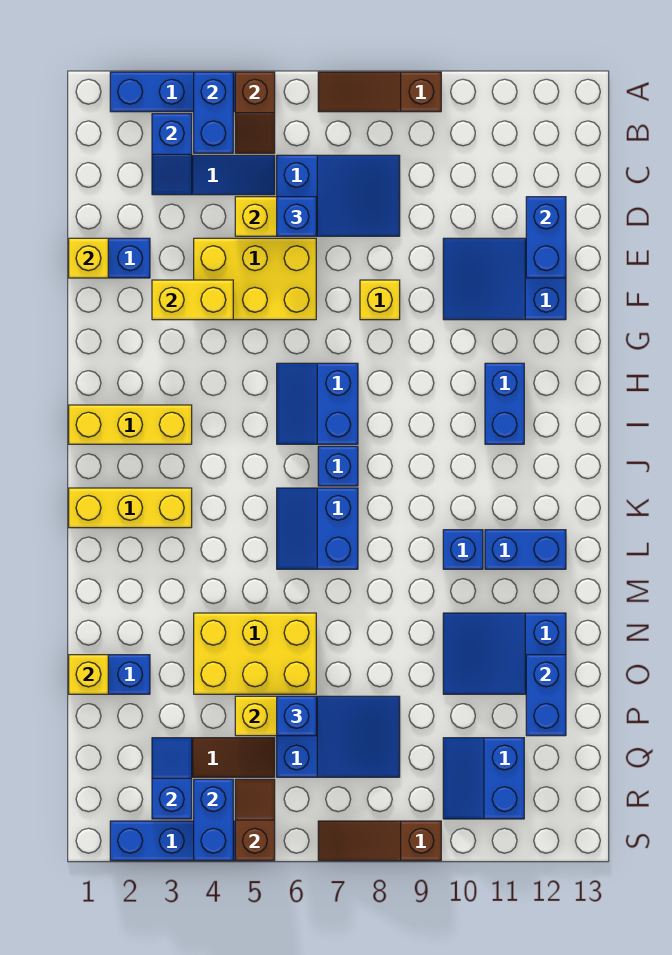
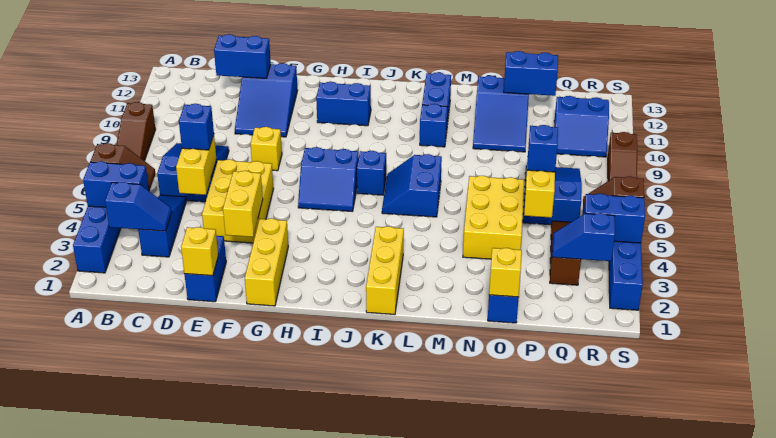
yellow brick I1:I3 level 1 -> yellow brick G1:G3 level 1
blue slope K6:L7 level 1 top 7 -> blue slope K6:L7 level 1 top L

